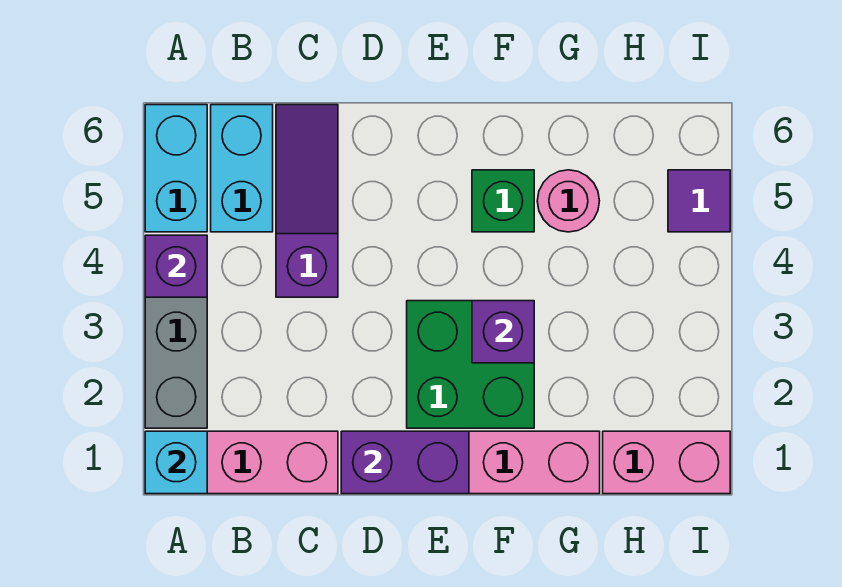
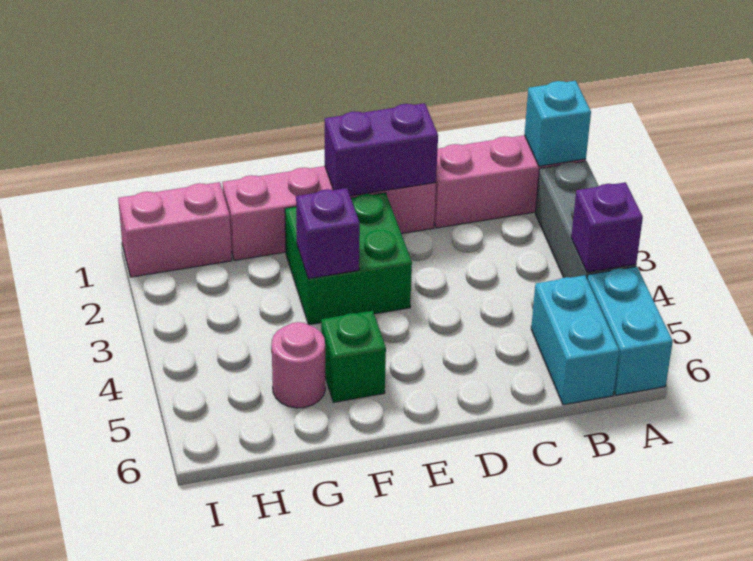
purple slope C4:C6 level 1 top 4 -> none
purple tile I5 level 1 -> none

